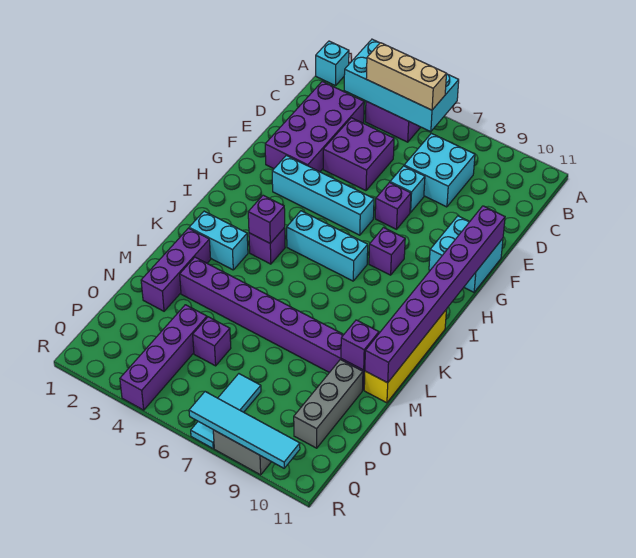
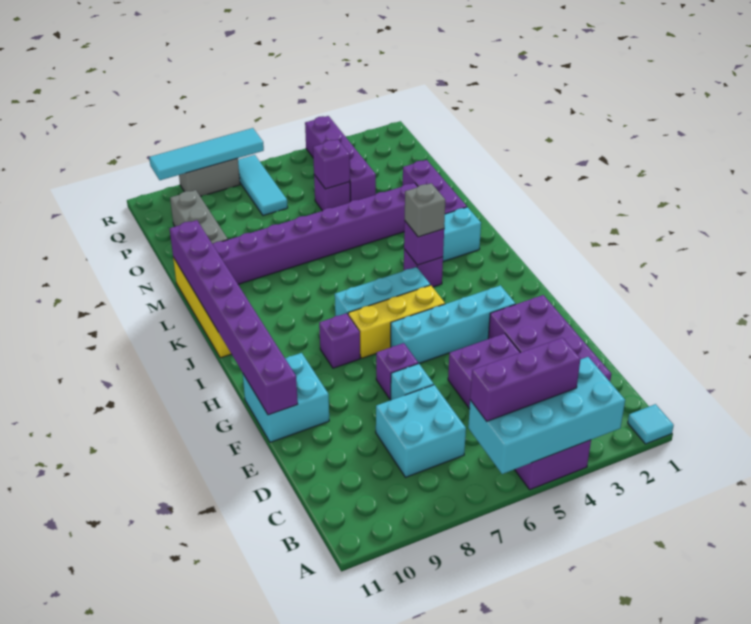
cyan brick A1 level 1 -> cyan tile A1 level 1
tan brick B4:B6 level 3 -> purple brick B4:B6 level 3
none -> yellow brick H5:H7 level 1
none -> grey brick J4 level 3
purple brick M10 level 2 -> purple brick O5 level 2

